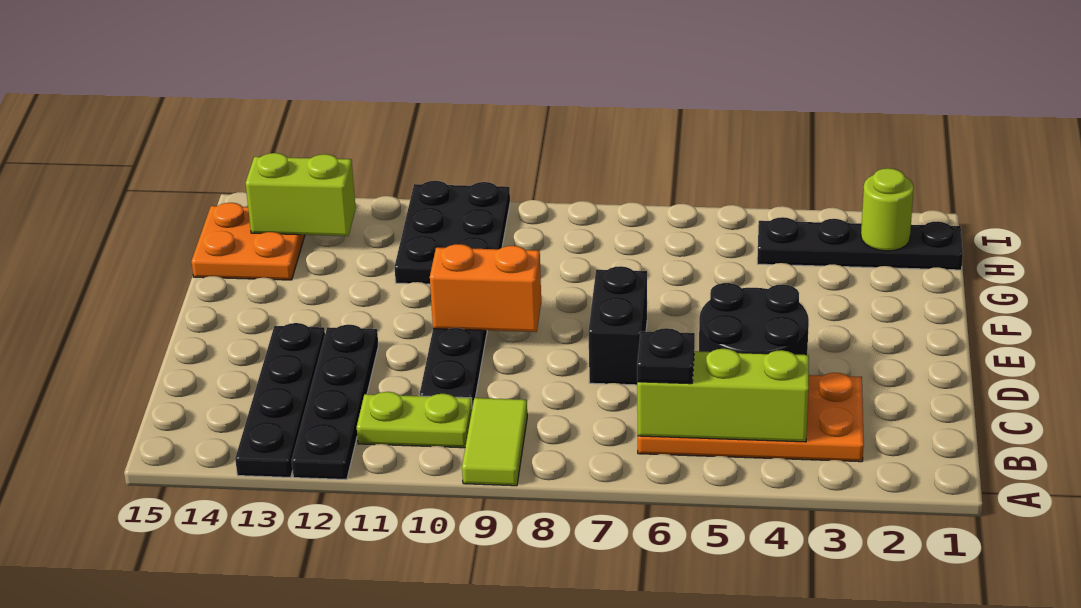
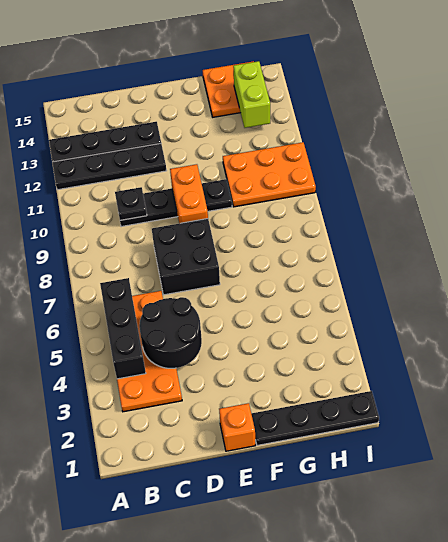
lime tile A9:B9 level 1 -> none
lime brick B4:B6 level 2 -> black brick B4:B6 level 2
black plate B6 level 3 -> black plate C10 level 2
lime plate B10:B11 level 1 -> none
black brick D7:E7 level 1 -> black brick D7:E8 level 1
none -> orange brick E1 level 1
black plate G10:I11 level 1 -> orange plate G10:I11 level 1
black plate H1:H4 level 1 -> black plate F1:I1 level 1
lime round brick H2 level 2 -> none

